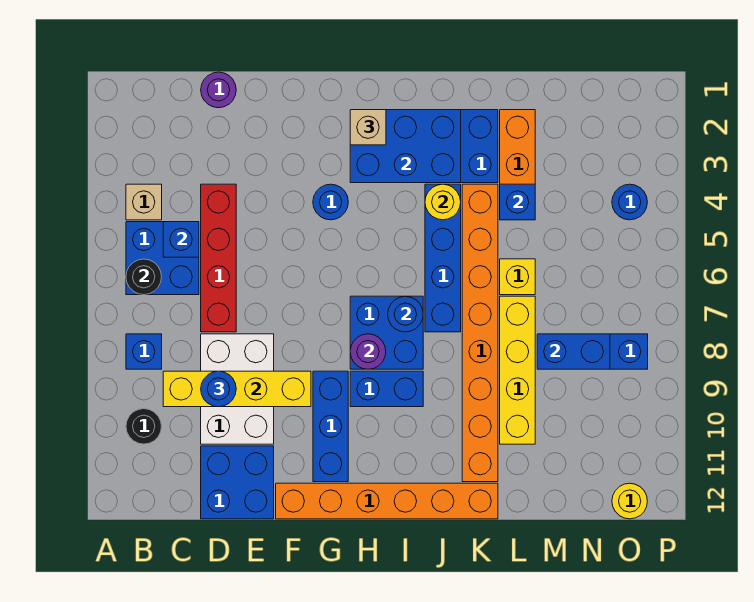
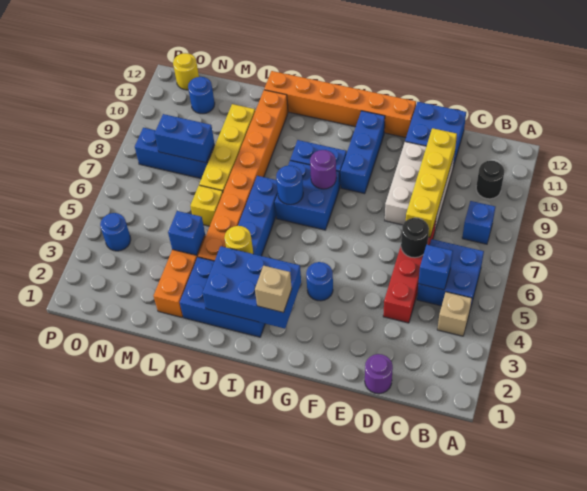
black round brick B6 level 2 -> black round brick D6 level 2
yellow brick C9:F9 level 2 -> yellow brick D7:D10 level 2
blue round brick D9 level 3 -> blue round brick N11 level 1

